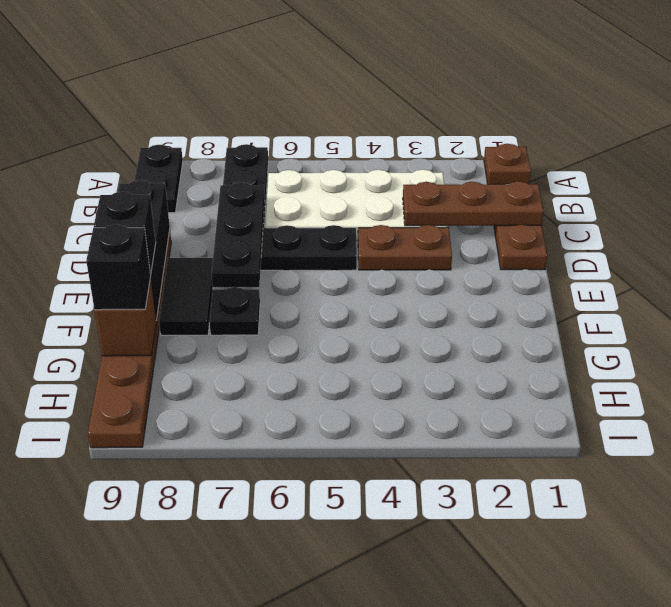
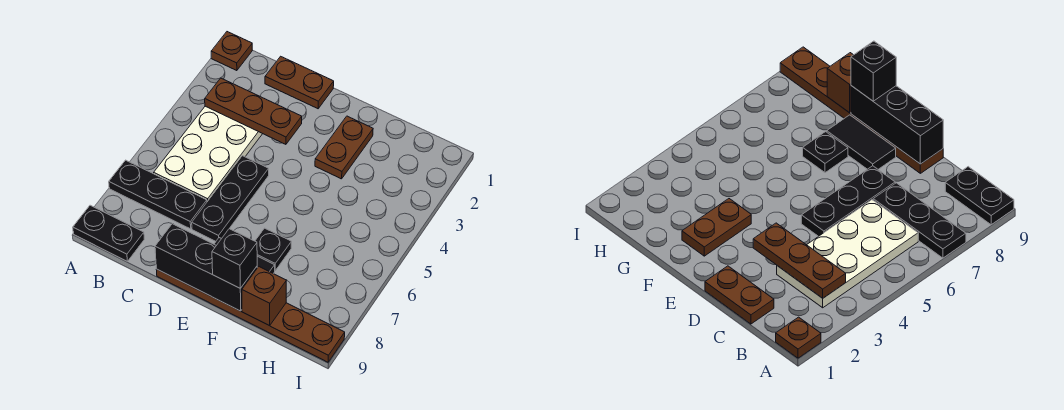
brown plate C1:C3 level 2 -> brown plate B3:D3 level 2
black plate C7:E7 level 2 -> none
brown plate D3:D4 level 1 -> brown plate F2:F3 level 1
black brick G9 level 3 -> none

